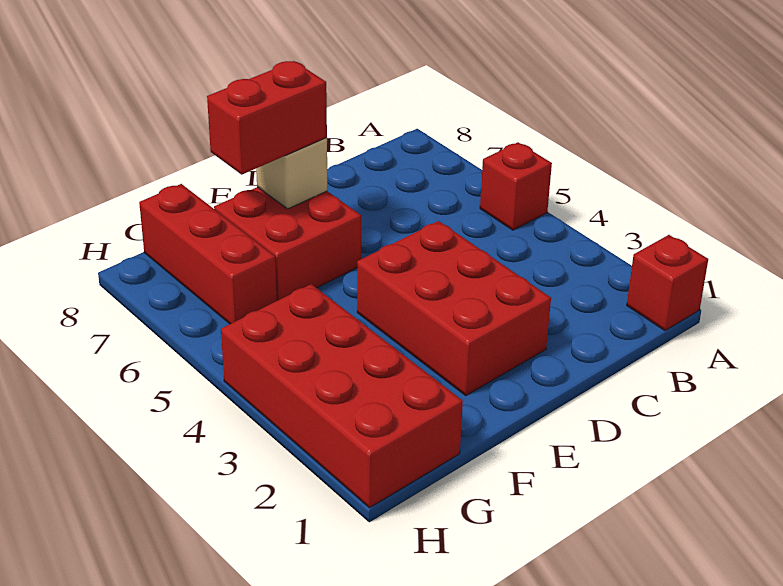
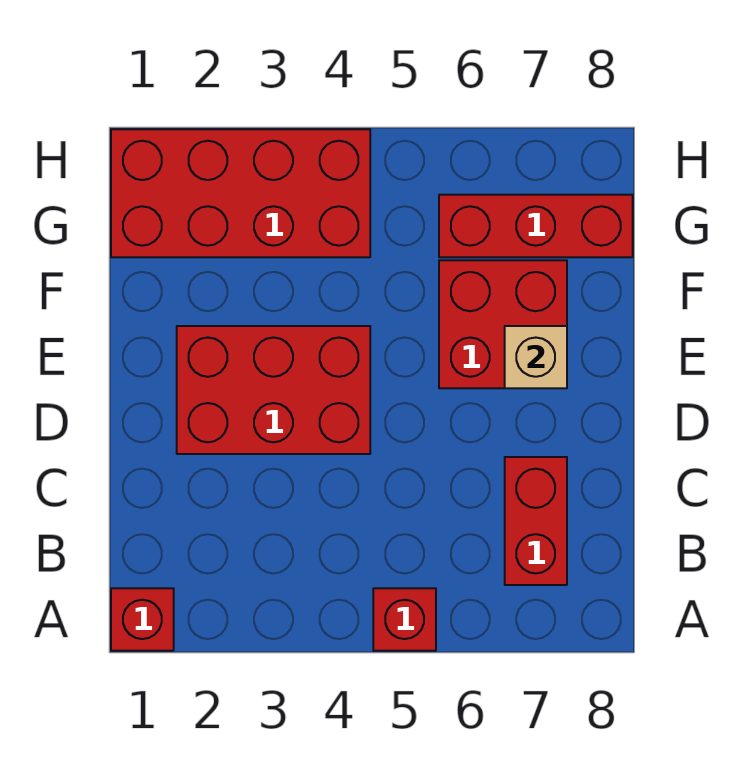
red brick E7:F7 level 3 -> red brick B7:C7 level 1

